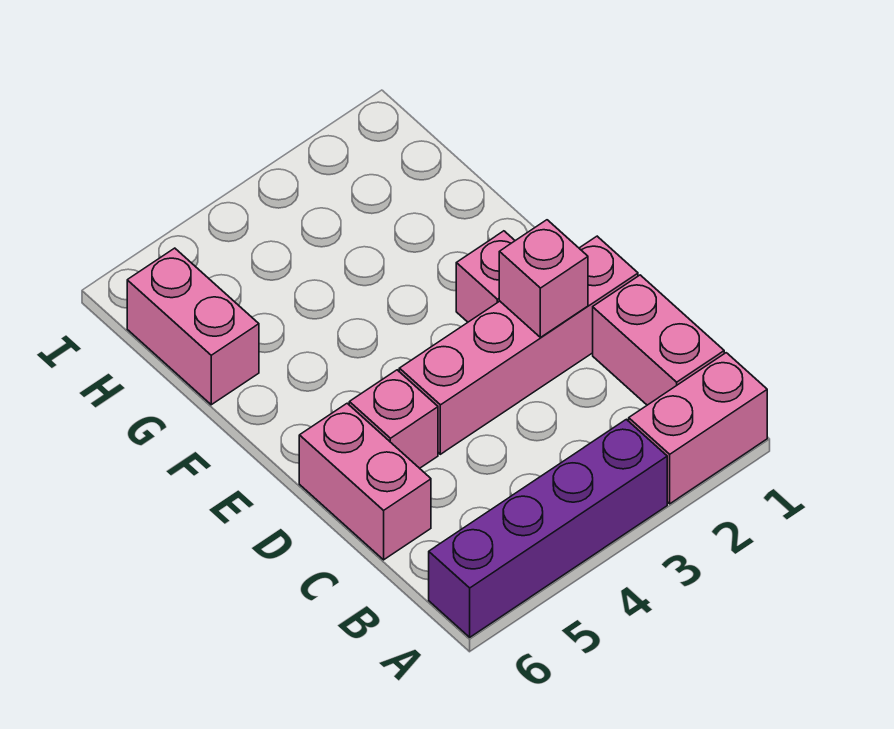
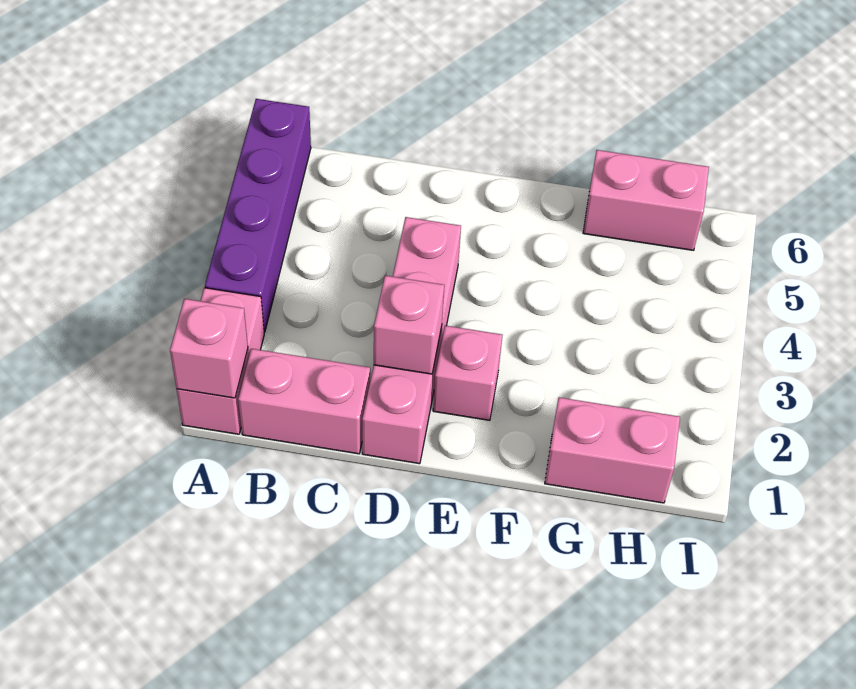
pink brick C6:D6 level 1 -> pink brick G1:H1 level 1
pink brick D5 level 1 -> pink brick A1 level 2

